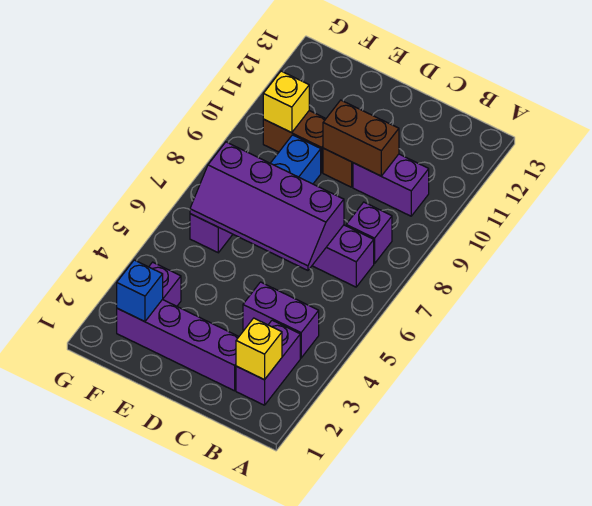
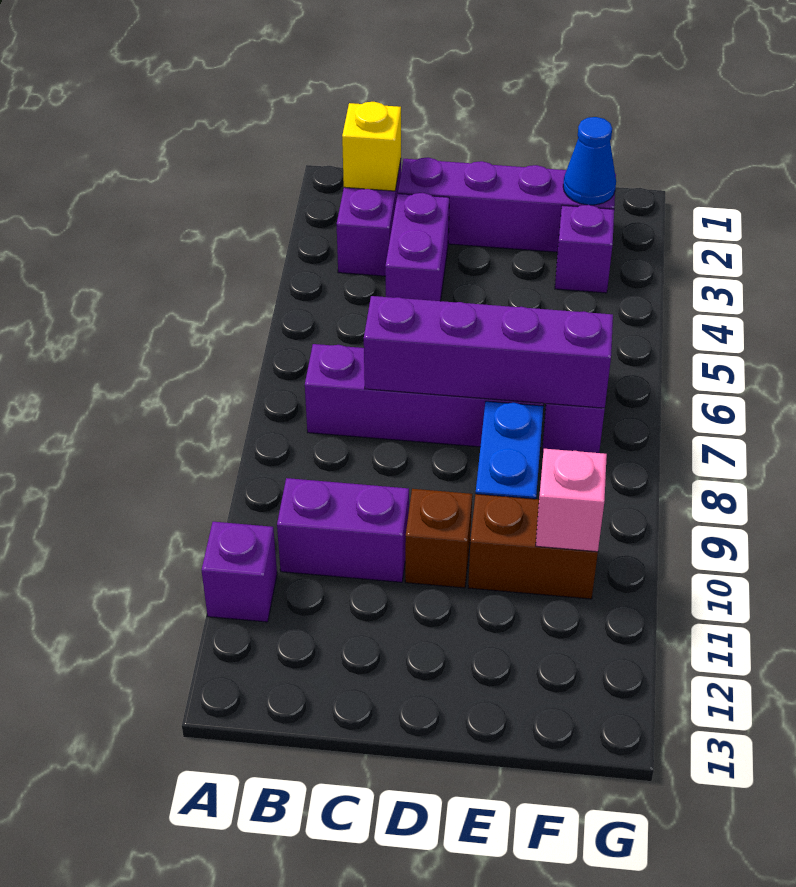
purple brick B4:C4 level 1 -> purple brick C3:C4 level 1
purple brick B8 level 1 -> purple brick A11 level 1
brown brick C10:D10 level 2 -> none
blue brick F2 level 2 -> blue cone F2 level 2
yellow brick F10 level 2 -> pink brick F10 level 2

